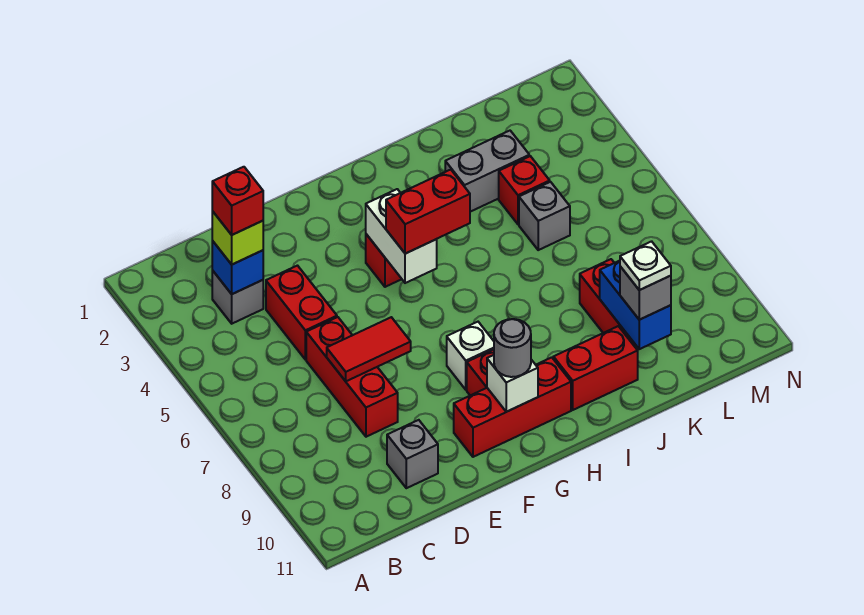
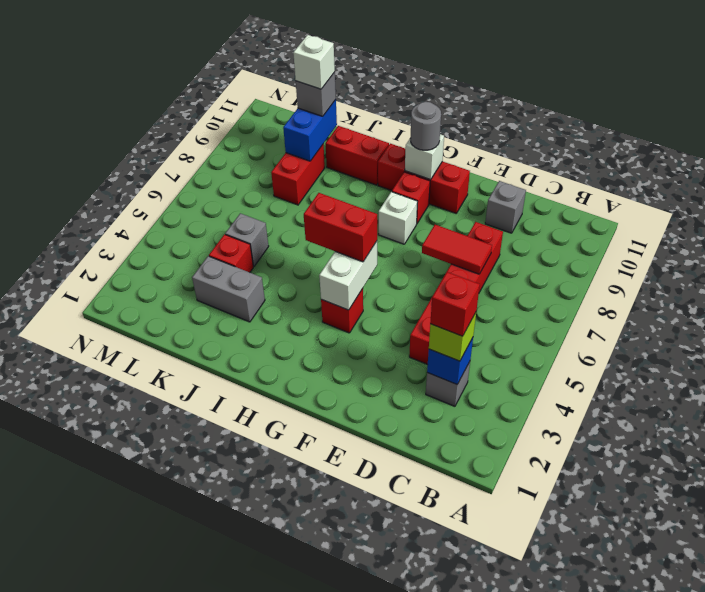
white plate K10 level 4 -> white brick K10 level 4

